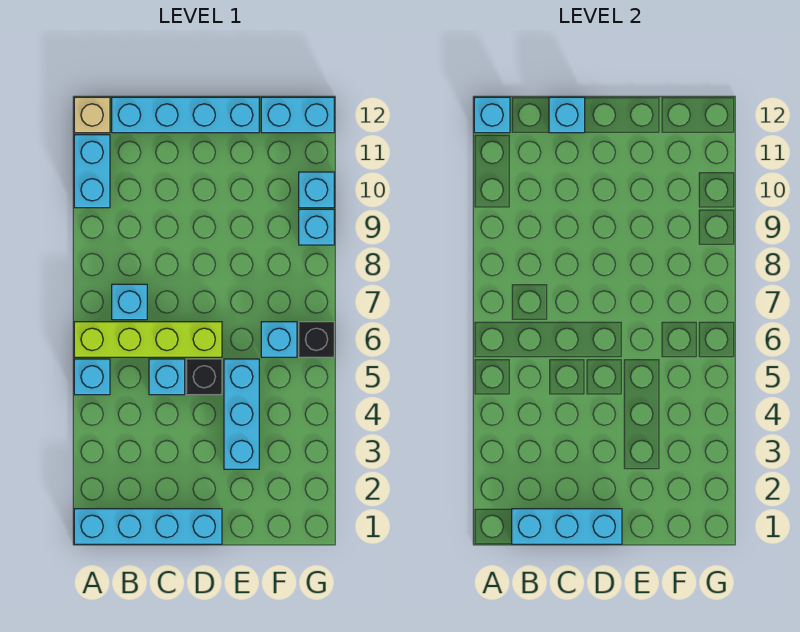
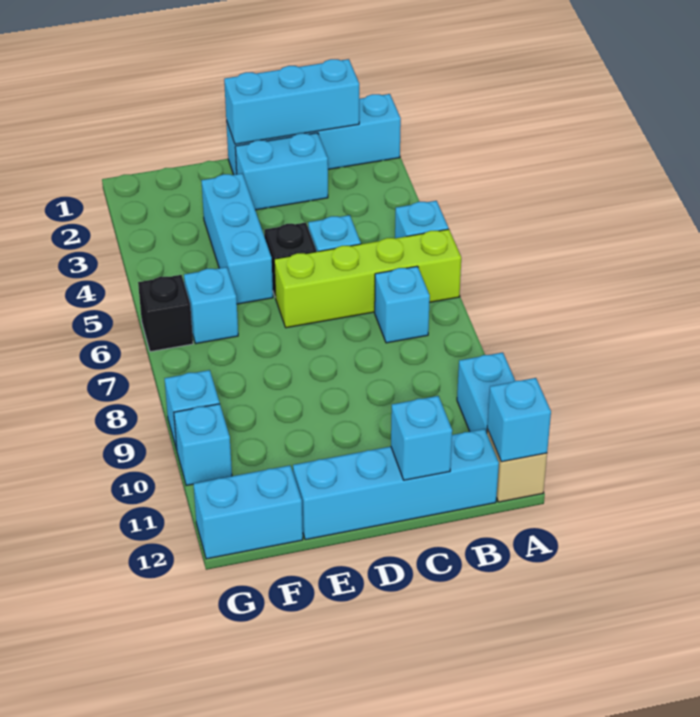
none -> cyan brick C2:D2 level 1

